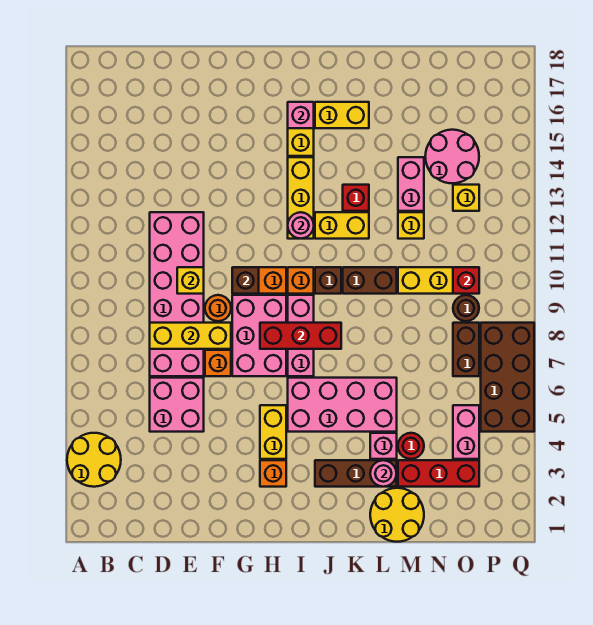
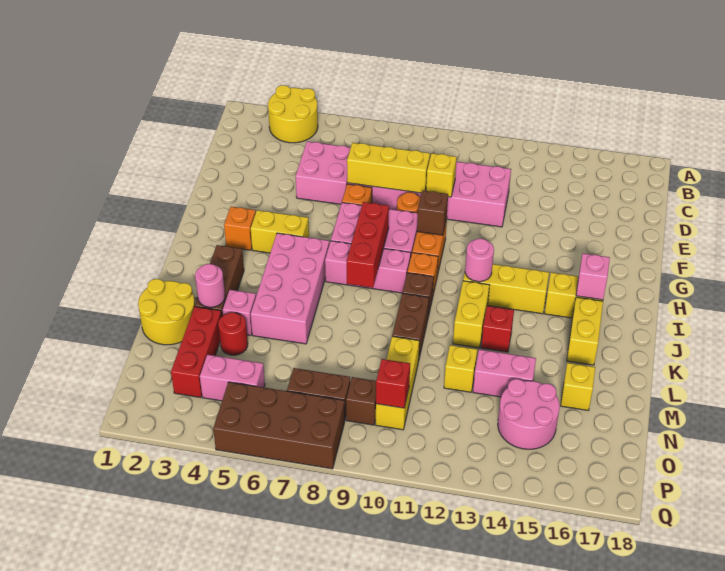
yellow brick D8:F8 level 2 -> yellow brick E7:E9 level 2
brown round brick O9 level 1 -> brown brick O9 level 1
yellow brick O13 level 1 -> yellow brick M16 level 1

